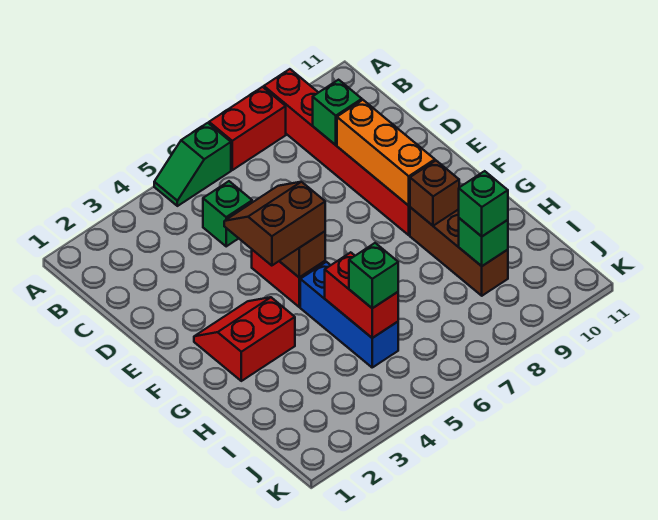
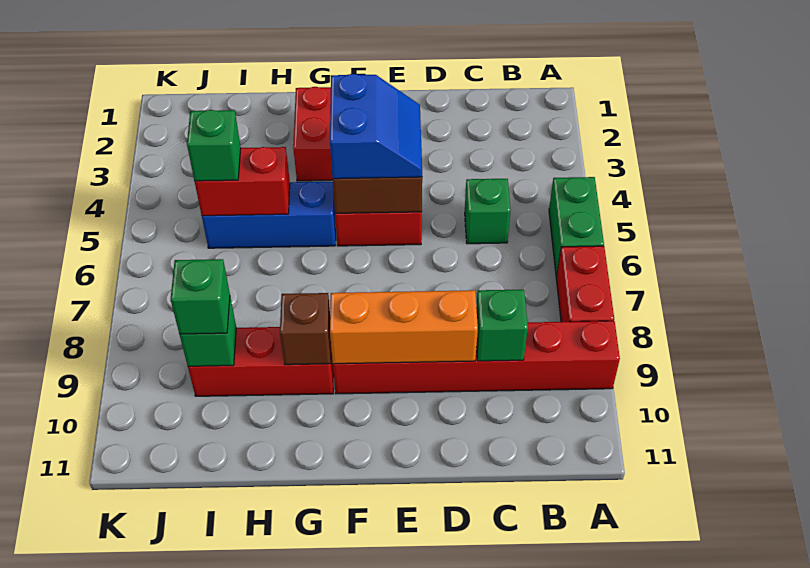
green slope A5:A6 level 1 top 6 -> green brick A5:A6 level 1
brown slope E4:F5 level 3 top F -> blue slope E4:F5 level 3 top F
brown brick G9:I9 level 1 -> red brick G9:I9 level 1

